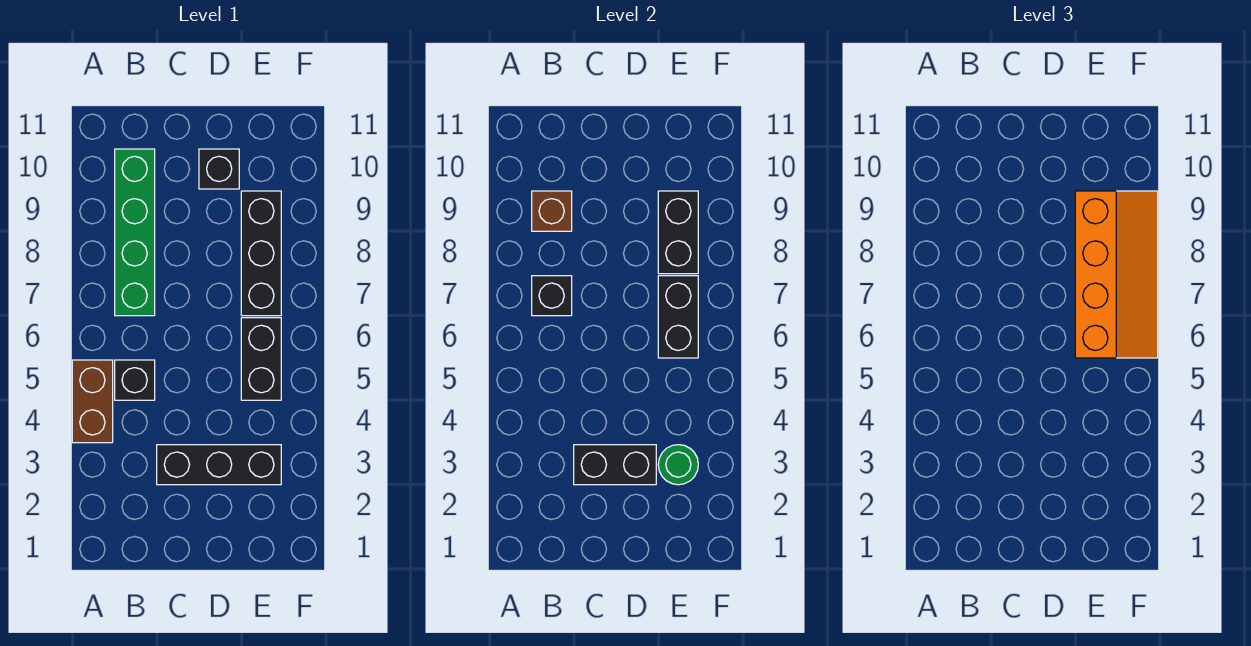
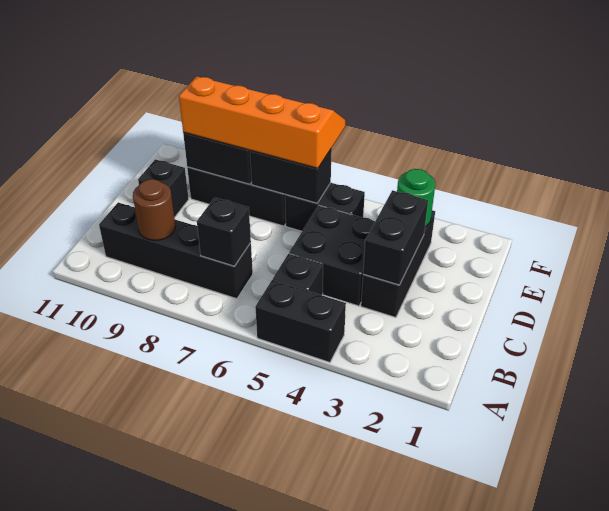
brown brick A4:A5 level 1 -> black brick A4:A5 level 1
green brick B7:B10 level 1 -> black brick B7:B10 level 1
brown brick B9 level 2 -> brown round brick B9 level 2
none -> black brick C4:D5 level 1

